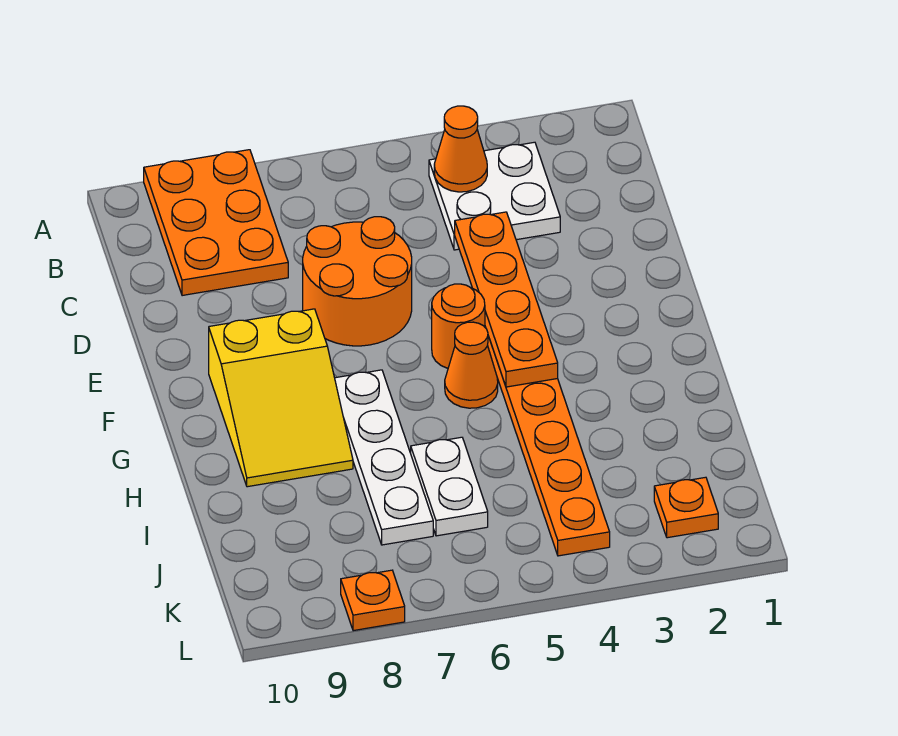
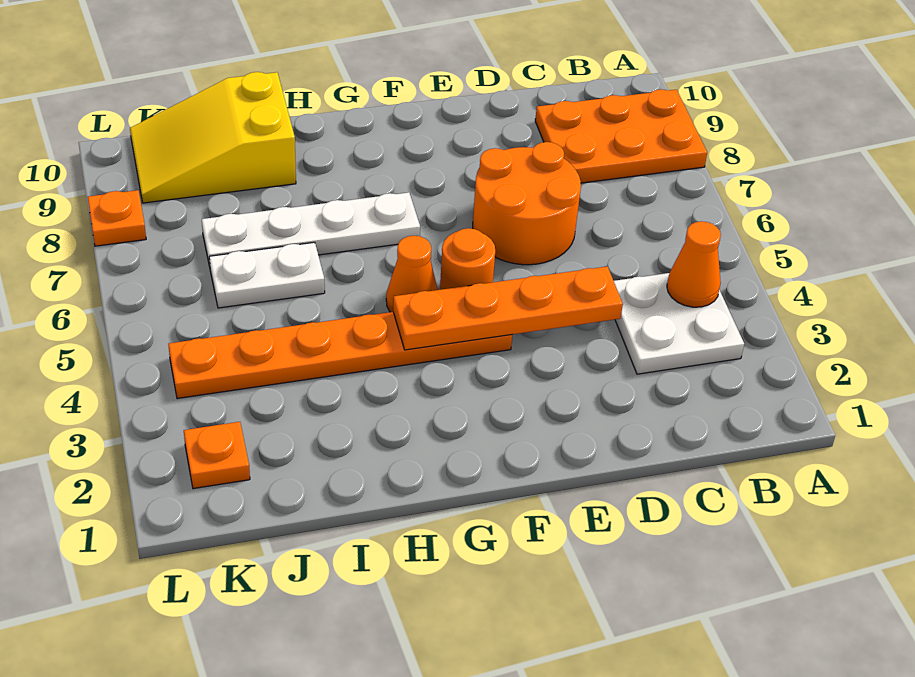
yellow slope F8:H9 level 1 top F -> yellow slope I9:K10 level 1 top I

